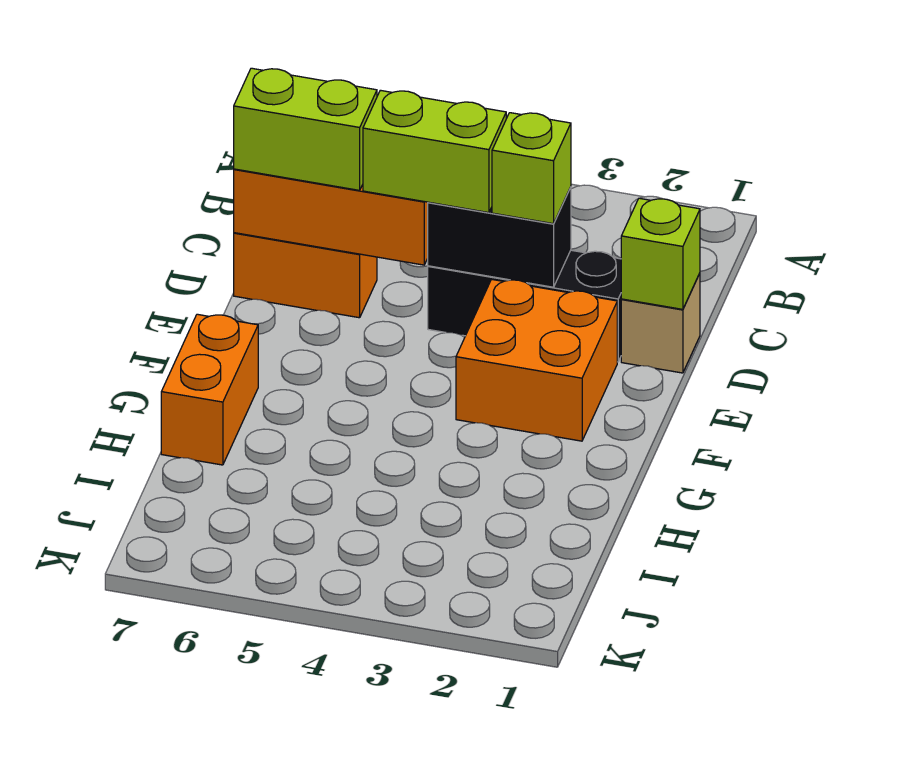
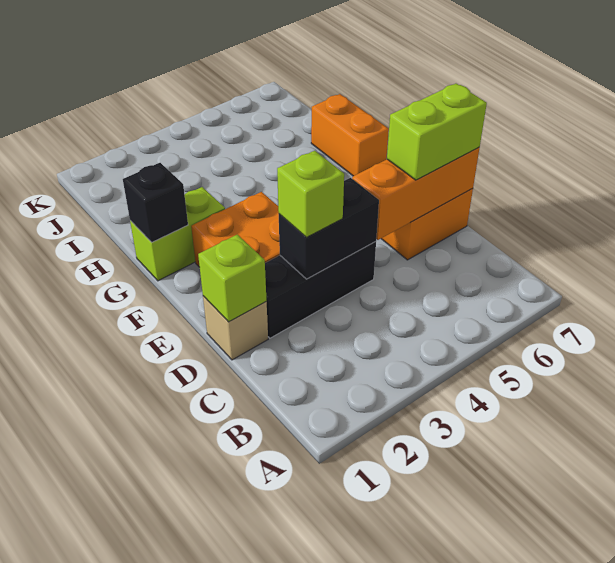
lime brick D4:D5 level 3 -> lime brick G1:G2 level 1
none -> black brick G1 level 2

